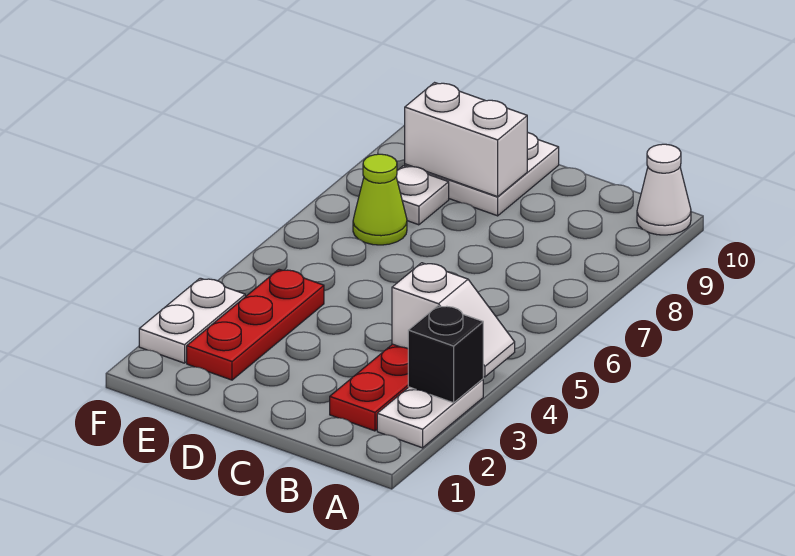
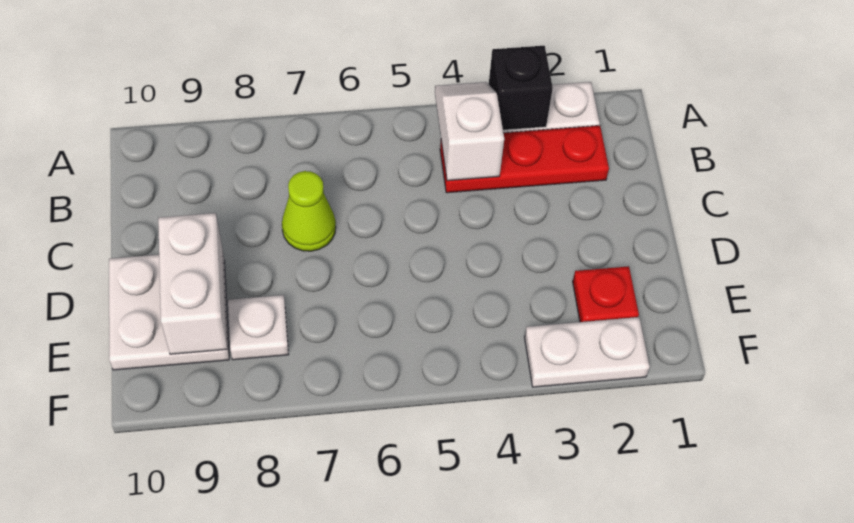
white cone A10 level 1 -> none
red plate E2:E4 level 1 -> red plate E2 level 1
lime cone E7 level 1 -> lime cone C7 level 1

